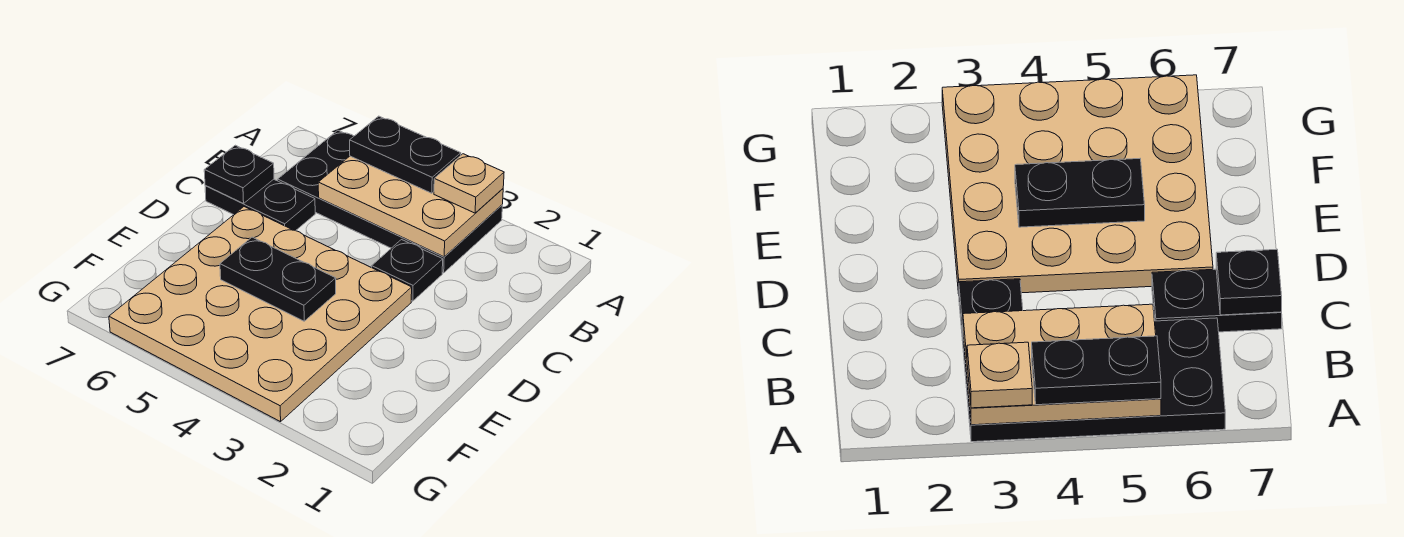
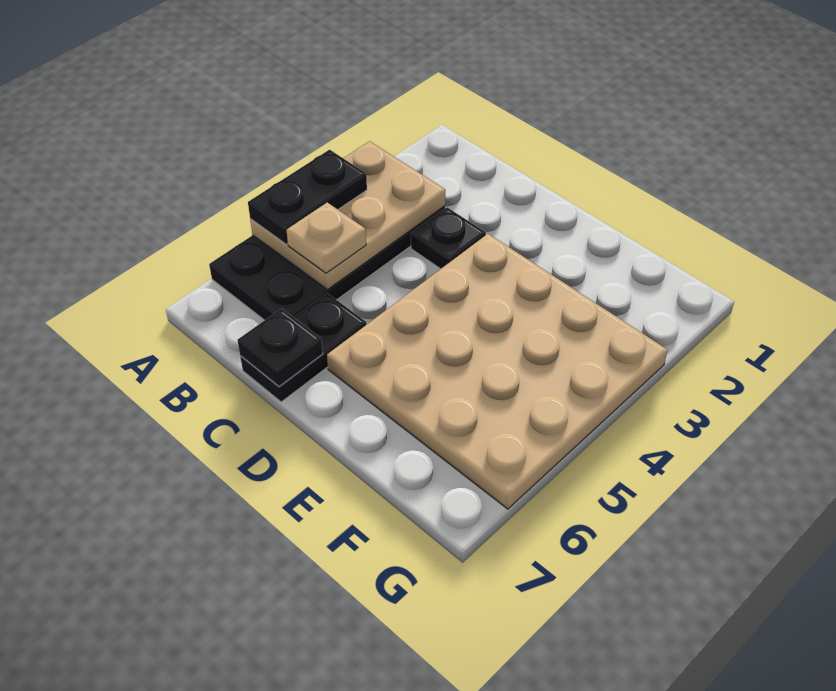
tan plate A3 level 3 -> tan plate B5 level 3
black plate E4:E5 level 2 -> none

